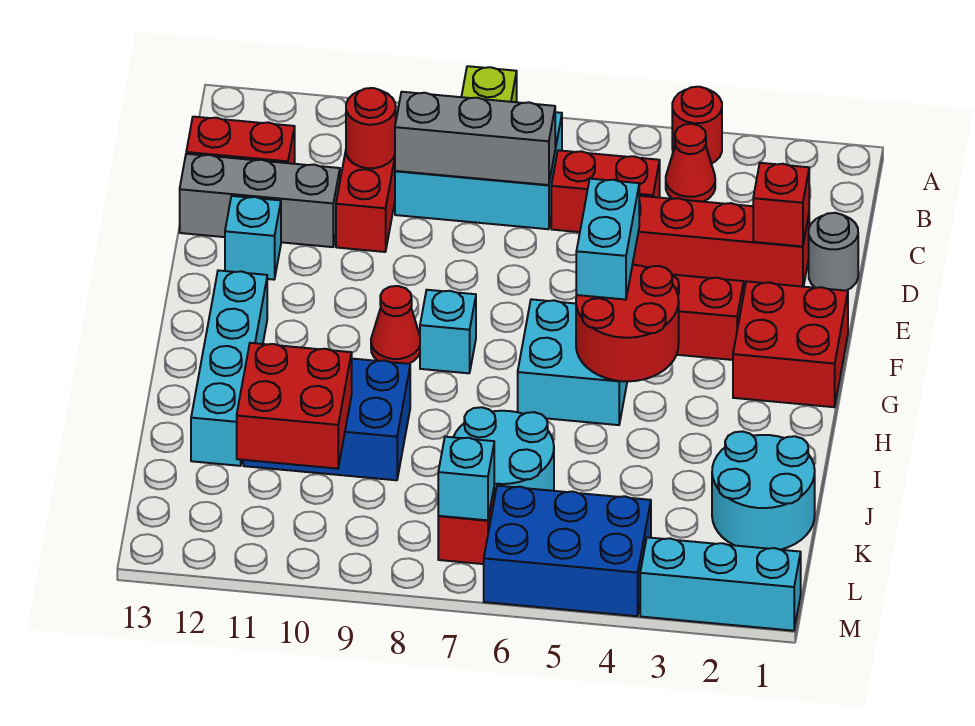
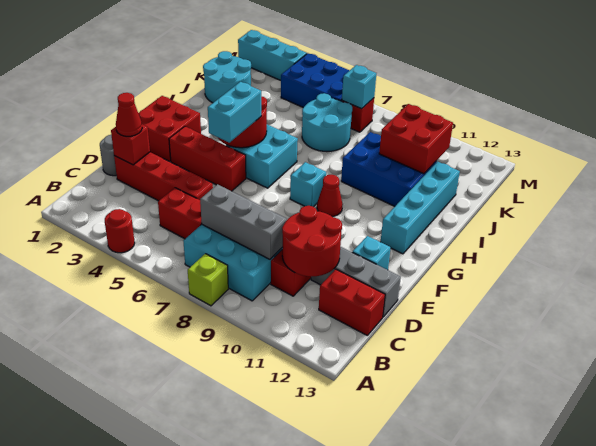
red cone B4 level 1 -> red cone D2 level 3
red round brick C10 level 2 -> red round brick C10:D11 level 2

